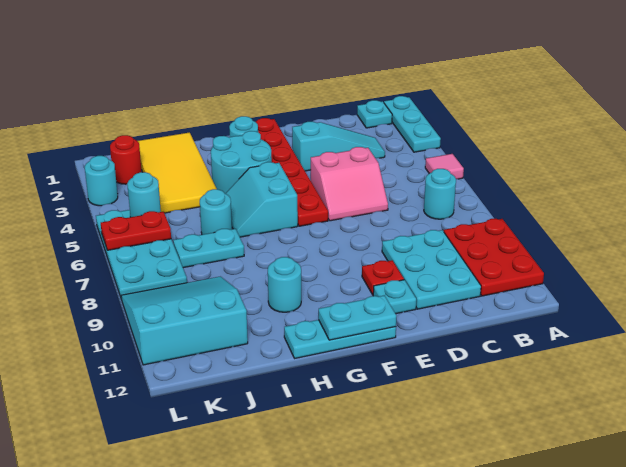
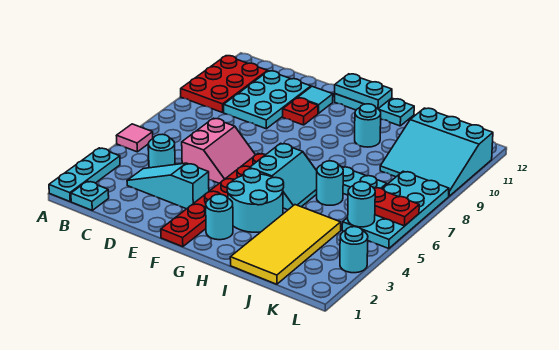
cyan round brick B7 level 1 -> cyan round brick C4 level 1
pink slope D5:E6 level 1 top 5 -> pink slope D5:E6 level 1 top D
cyan plate E11 level 1 -> cyan tile E11 level 1
red round brick K2 level 1 -> none

